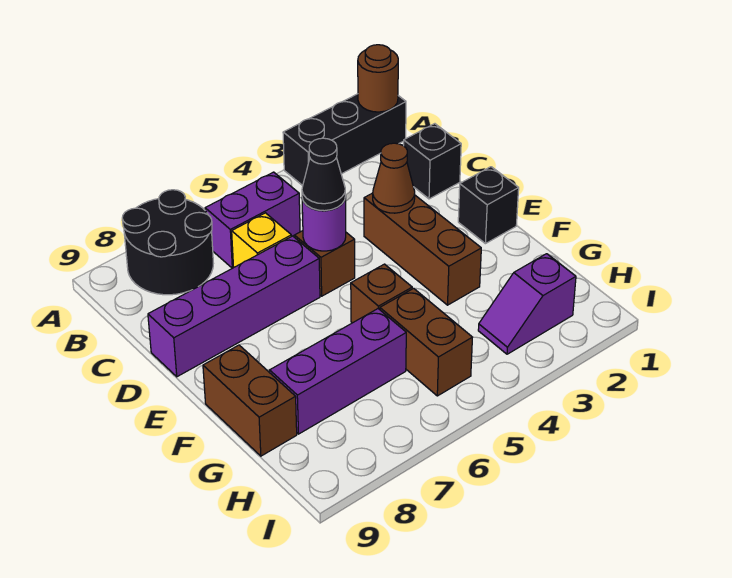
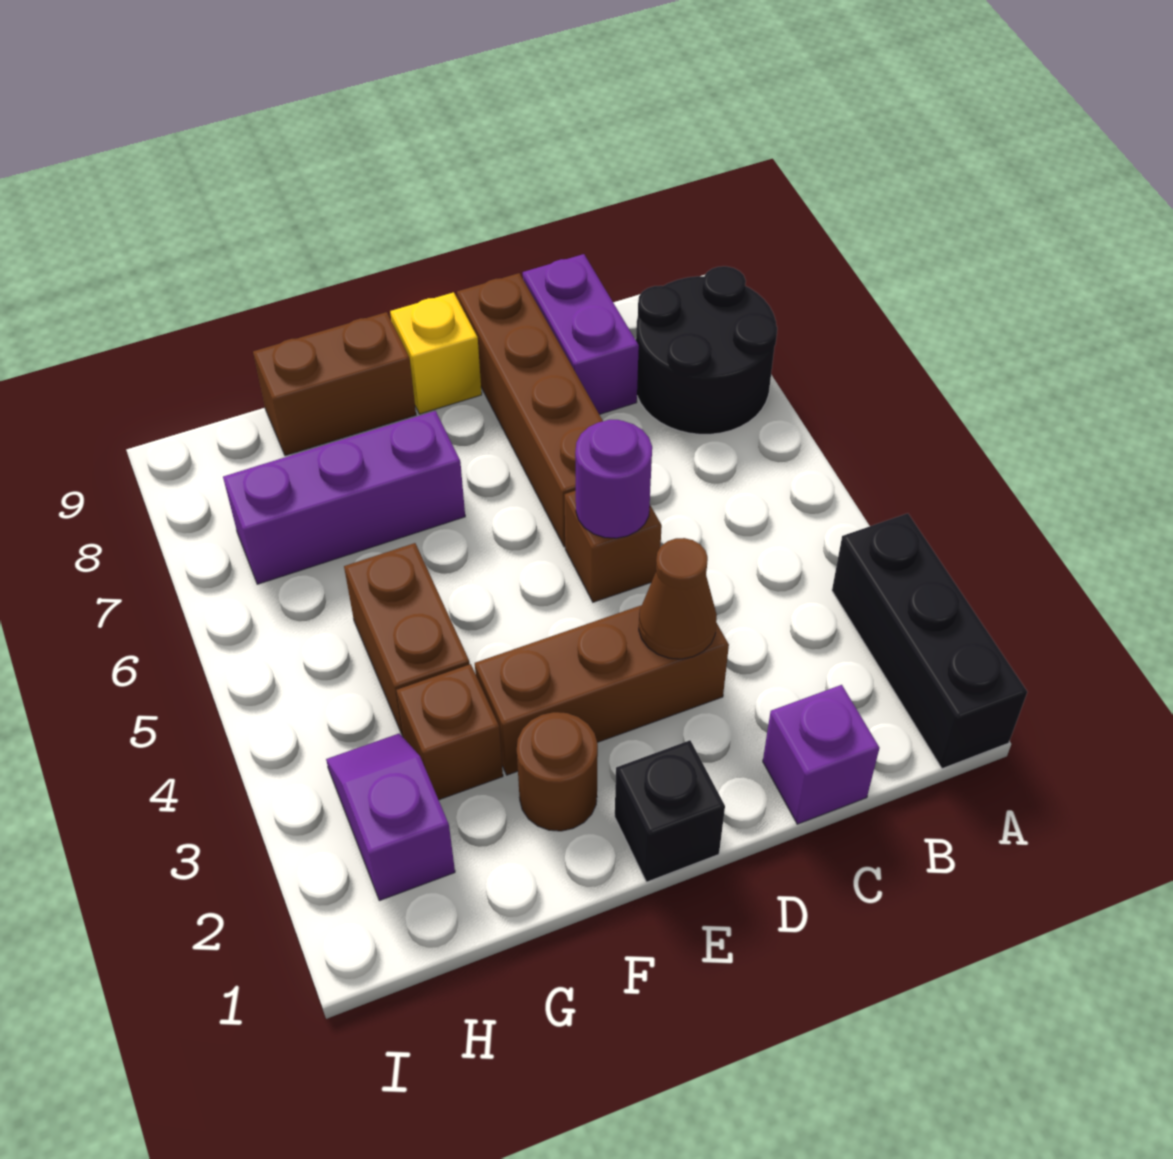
brown round brick A1 level 2 -> brown round brick F2 level 1
purple brick B5:B6 level 1 -> purple brick C8:C9 level 1
black brick C1 level 1 -> purple brick C1 level 1
yellow brick C6 level 1 -> yellow brick E9 level 1
black cone D5 level 3 -> none
purple brick D6:D9 level 1 -> brown brick D6:D9 level 1
brown brick F5 level 1 -> brown brick G3 level 1
brown brick G5:H5 level 1 -> brown brick G4:G5 level 1
purple brick G6:G8 level 1 -> purple brick F7:H7 level 1

